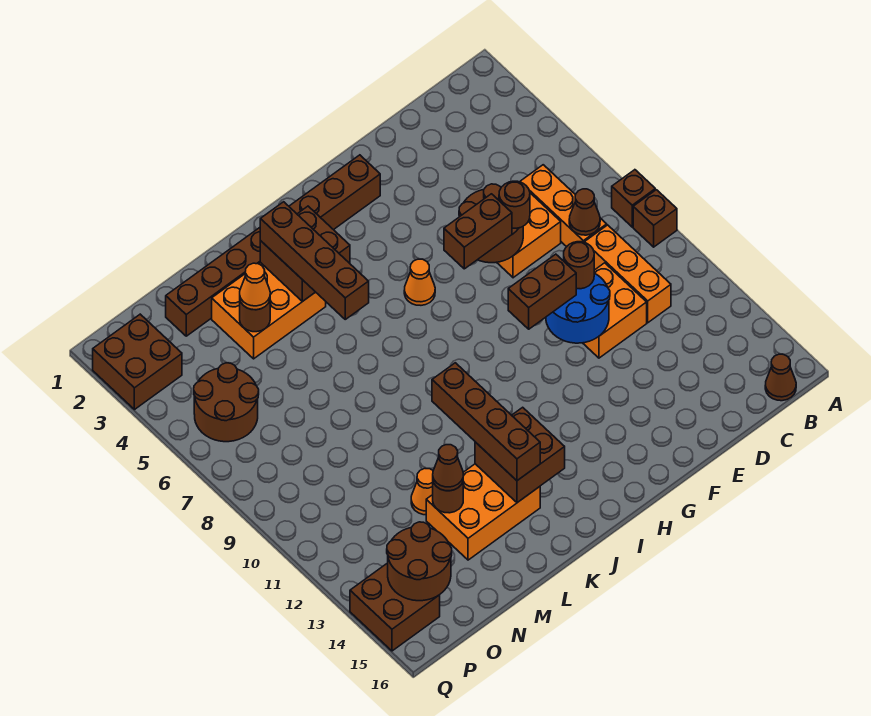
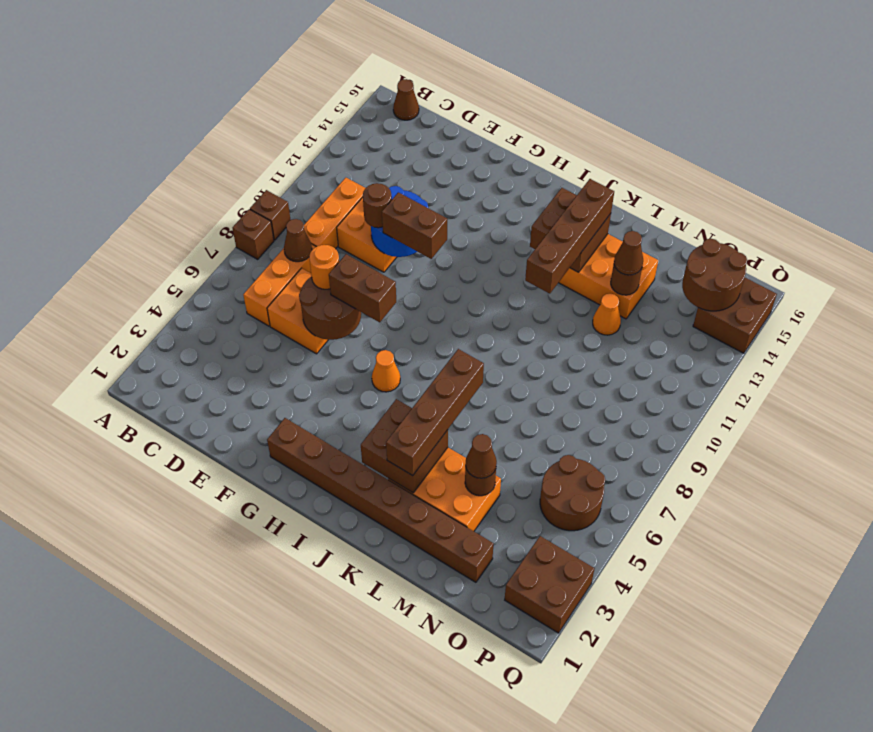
brown round brick E7 level 3 -> orange round brick E7 level 3
orange cone M4 level 3 -> brown cone M4 level 3

